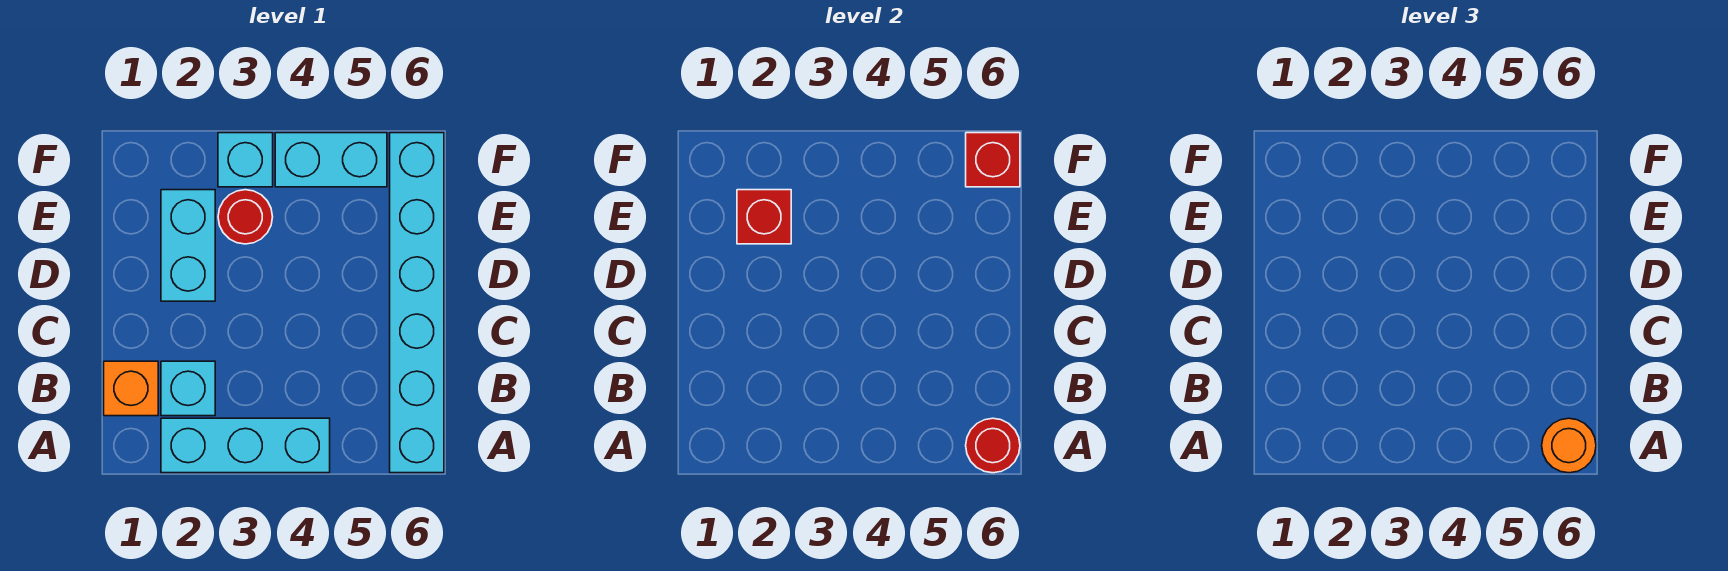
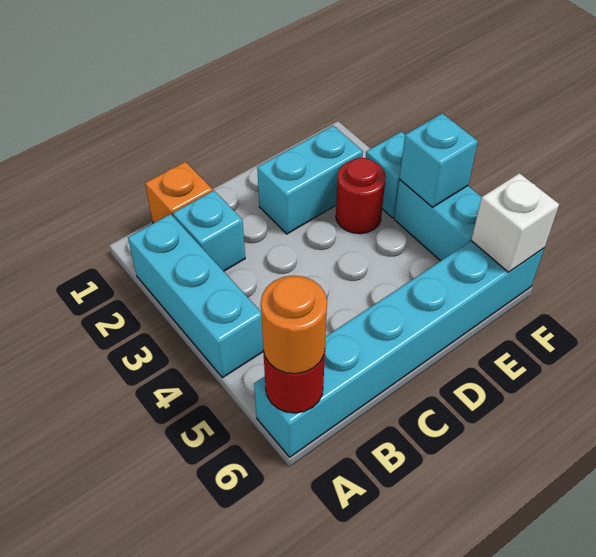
red brick E2 level 2 -> none
none -> cyan brick F4 level 2
red brick F6 level 2 -> white brick F6 level 2

